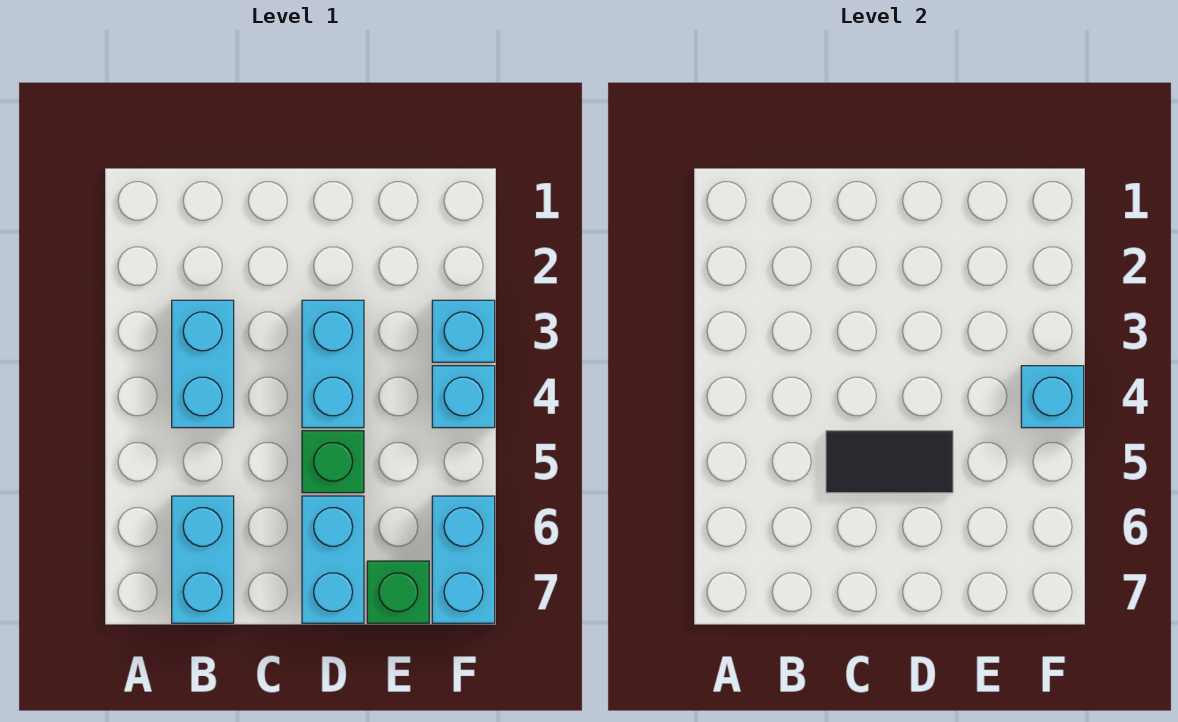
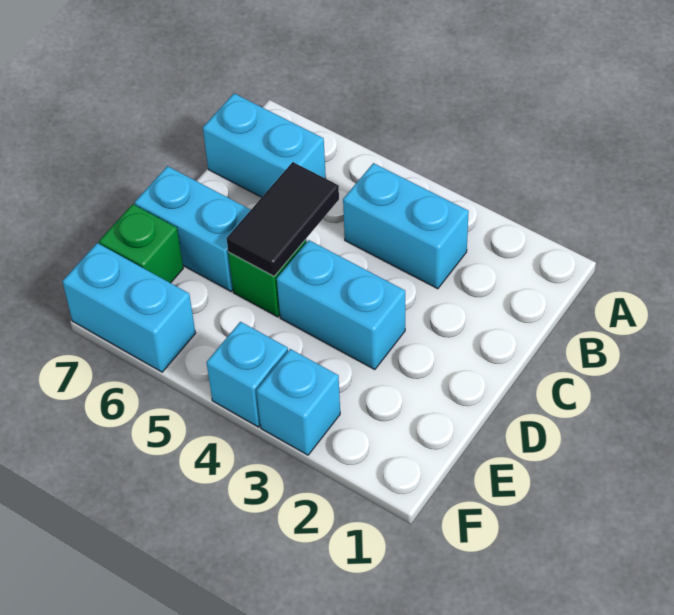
cyan brick F4 level 2 -> none

